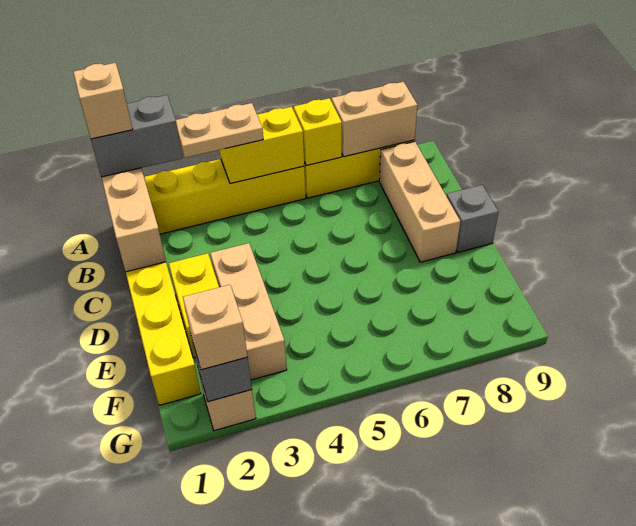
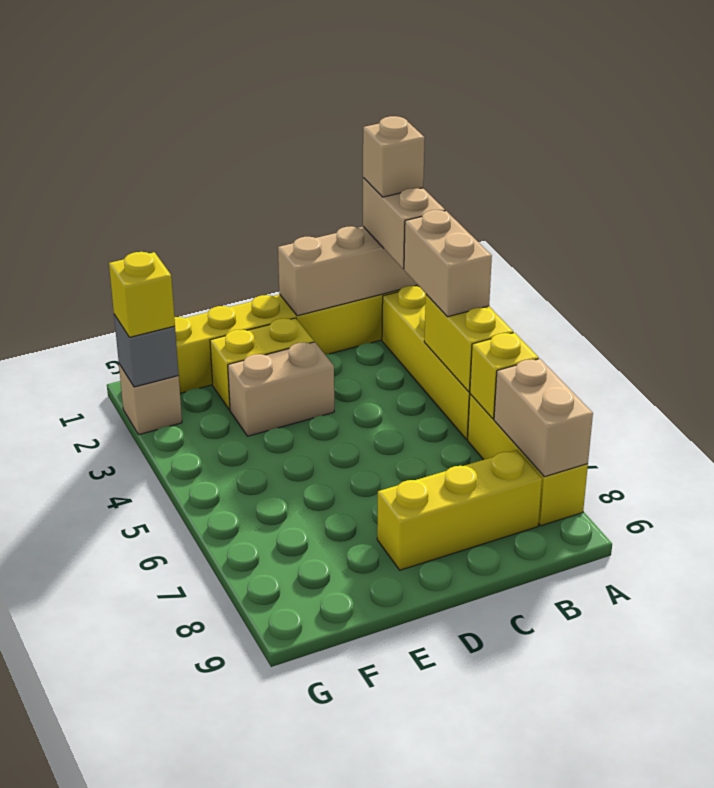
grey brick A1:A2 level 3 -> tan brick A1:A2 level 3
tan plate A3:A4 level 3 -> tan brick A3:A4 level 3
tan brick B8:D8 level 1 -> yellow brick B8:D8 level 1
tan brick D3:F3 level 1 -> tan brick D3:E3 level 1
grey brick D9 level 1 -> none
tan brick G2 level 3 -> yellow brick G2 level 3

